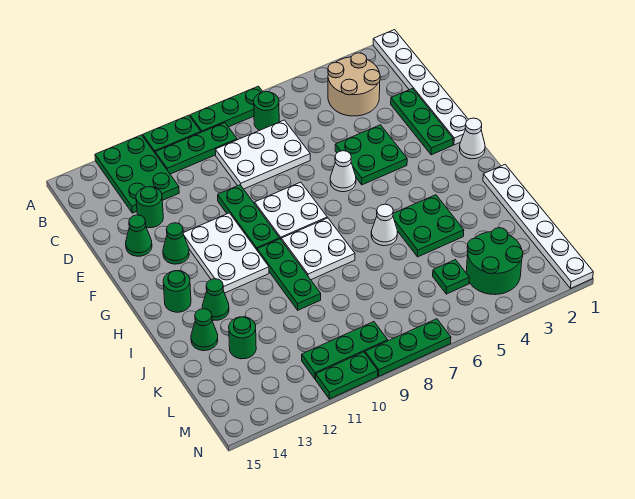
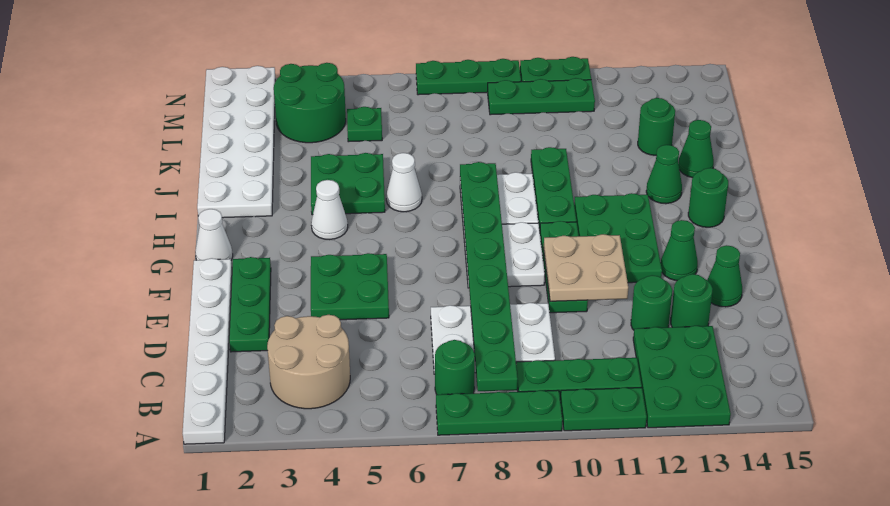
none -> green plate B8:I8 level 2
none -> green round brick D12 level 1
none -> tan plate E10:F11 level 2
white cone F6 level 1 -> white cone H4 level 1
white plate F11:H12 level 1 -> green plate F11:H12 level 1
white plate I1:N1 level 1 -> white plate I1:N2 level 1

